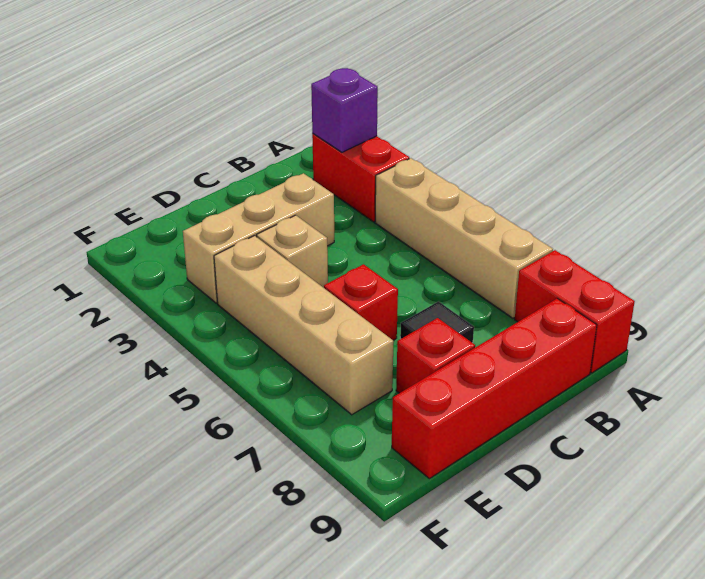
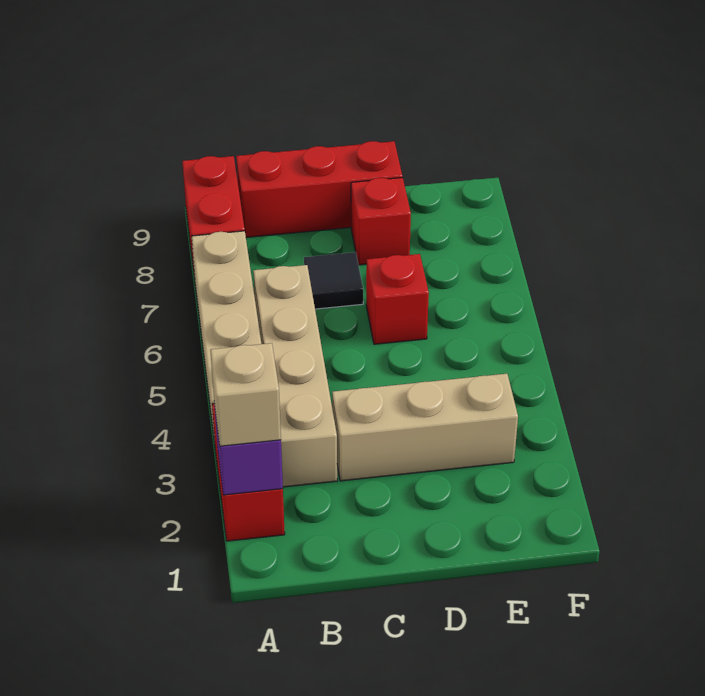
red brick B9:E9 level 1 -> red brick B9:D9 level 1
tan brick D4 level 1 -> tan brick A2 level 3
tan brick E4:E7 level 1 -> tan brick B3:B6 level 1

